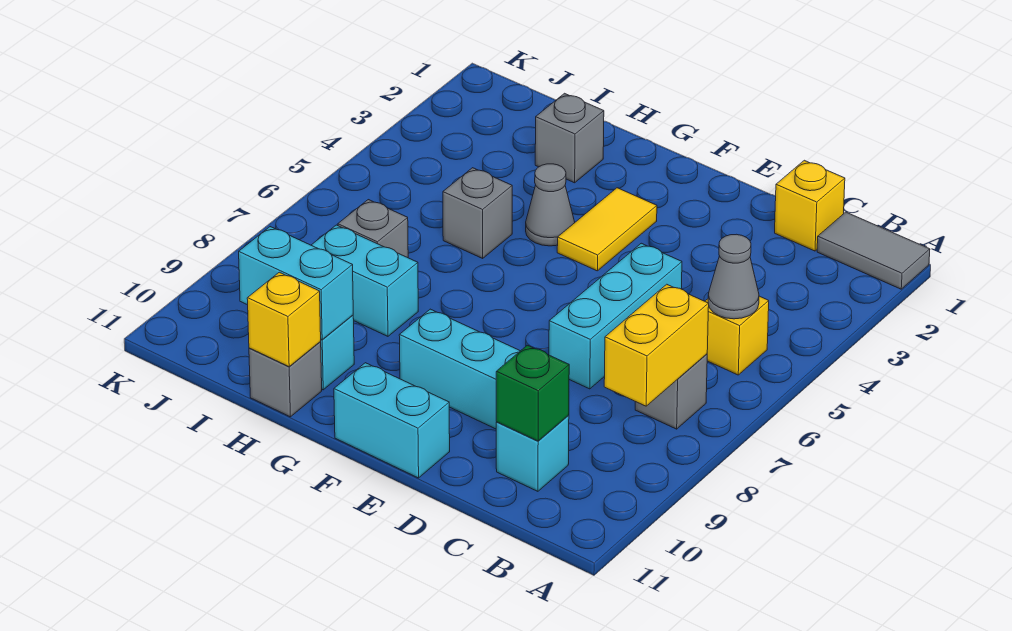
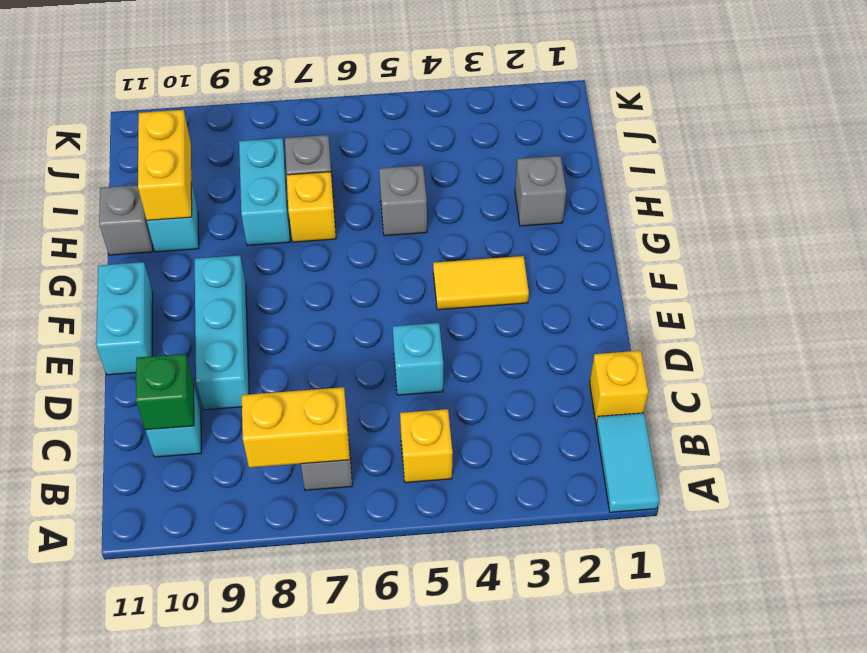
grey tile A1:B1 level 1 -> cyan tile A1:B1 level 1
grey cone B5 level 2 -> none
cyan brick D5:D7 level 1 -> cyan brick D5 level 1
grey cone G4 level 1 -> none
cyan brick H10:I10 level 2 -> yellow brick H10:I10 level 2
yellow brick H11 level 2 -> yellow brick H7 level 1

